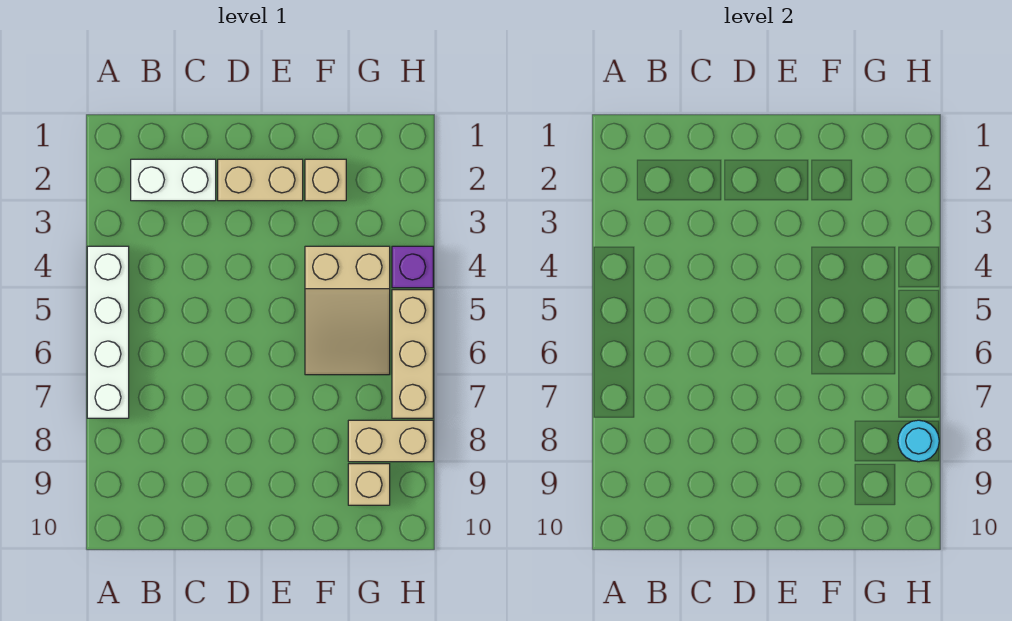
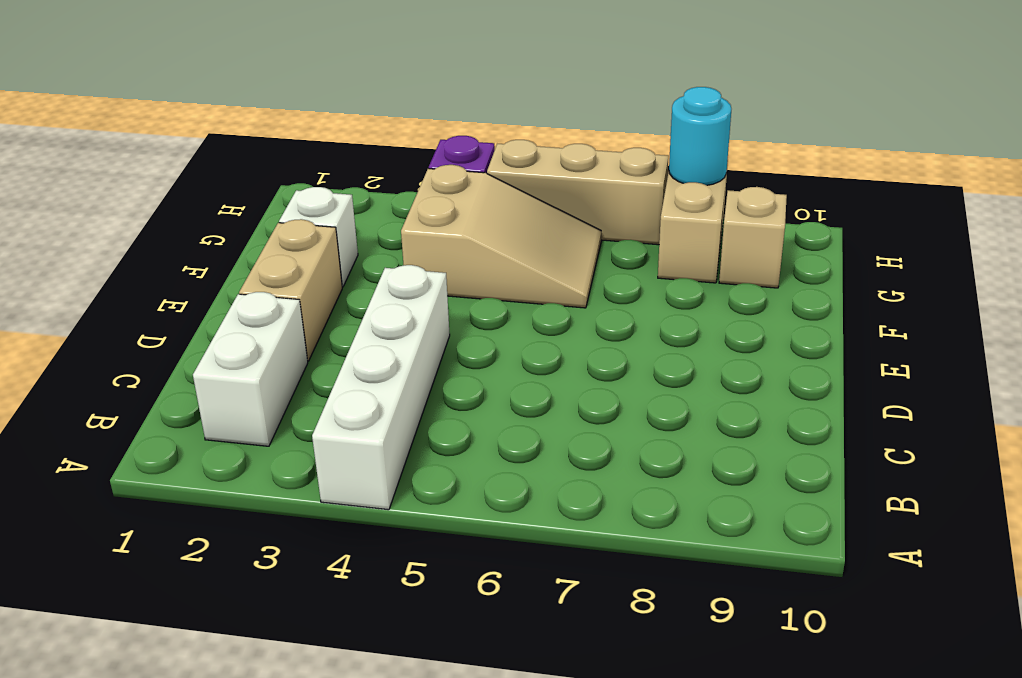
white brick A4:A7 level 1 -> white brick A4:D4 level 1
tan brick F2 level 1 -> white brick F2 level 1

